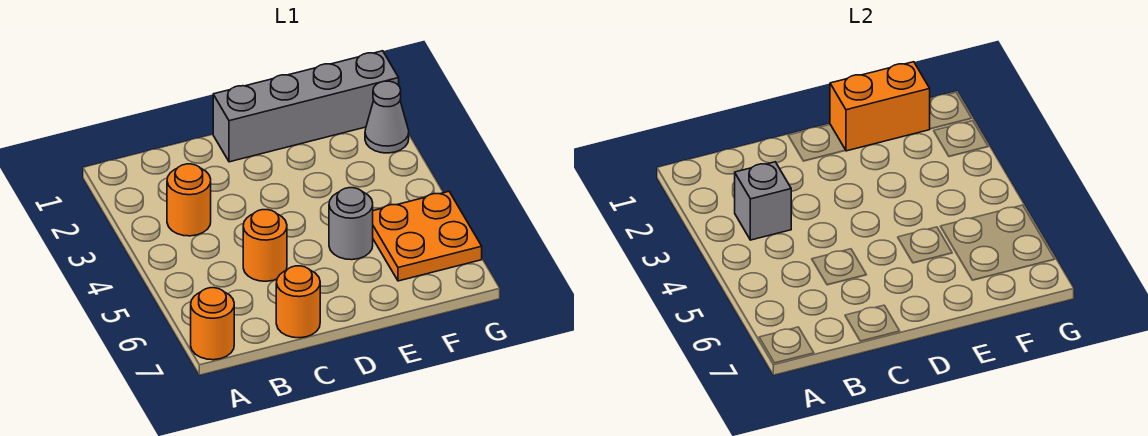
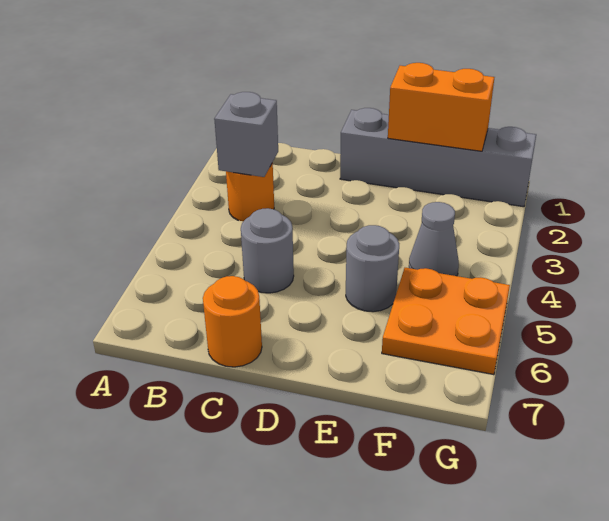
orange round brick A7 level 1 -> none
orange round brick C5 level 1 -> grey round brick C5 level 1
grey cone G2 level 1 -> grey cone F4 level 1

